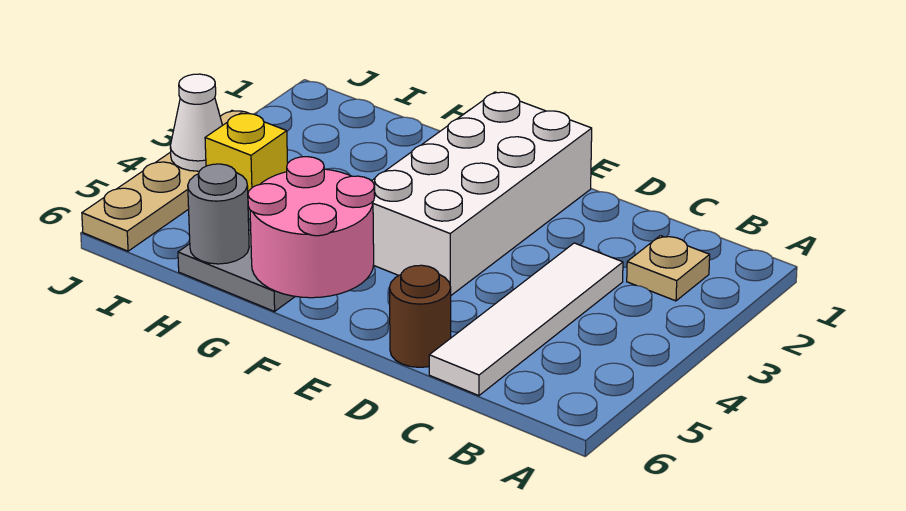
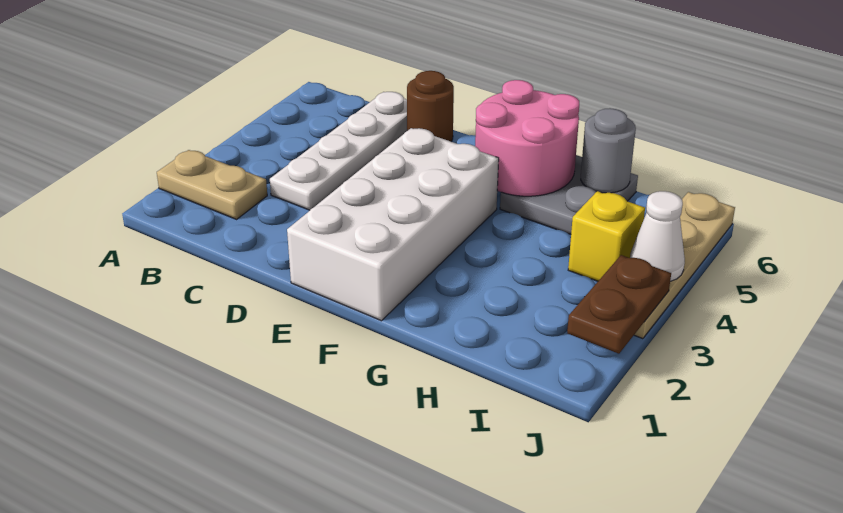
tan plate B2 level 1 -> tan plate A2:B2 level 1
white tile C3:C6 level 1 -> white plate C3:C6 level 1
none -> brown plate J2:J3 level 2

